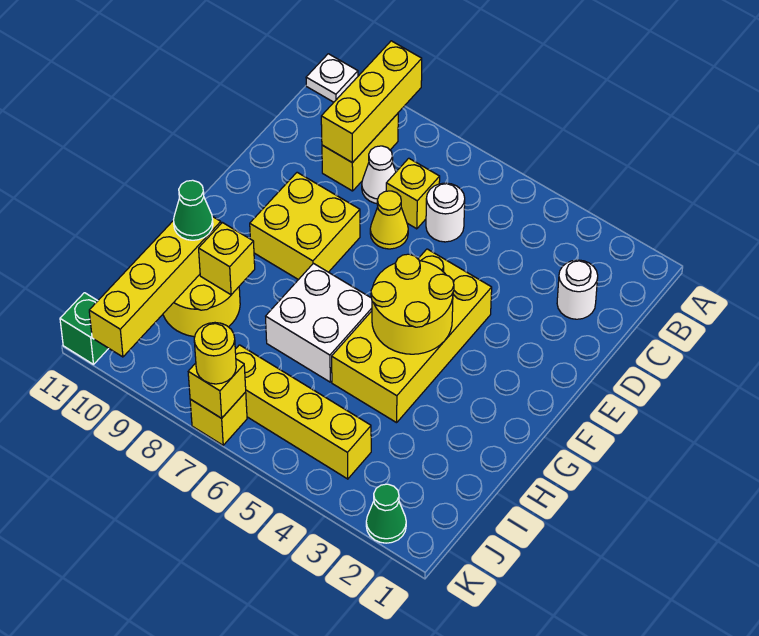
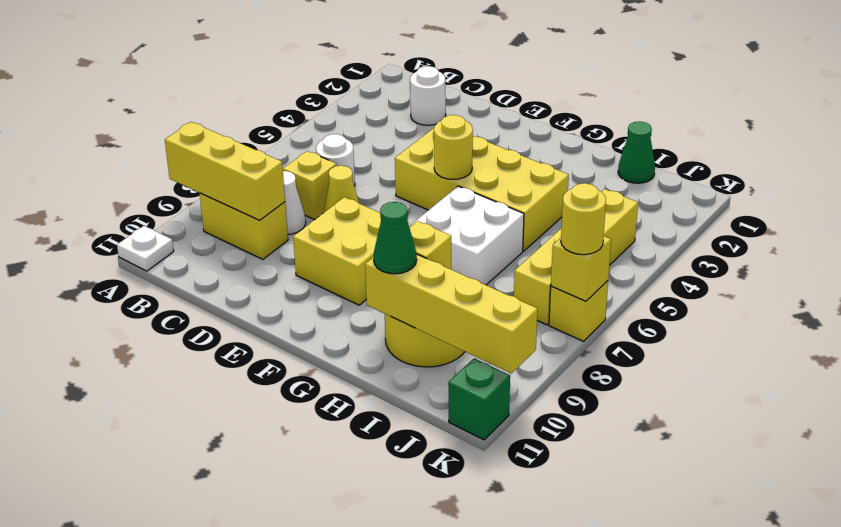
yellow round brick F4:G5 level 2 -> yellow round brick F5 level 2
green cone K2 level 1 -> green cone I1 level 1

